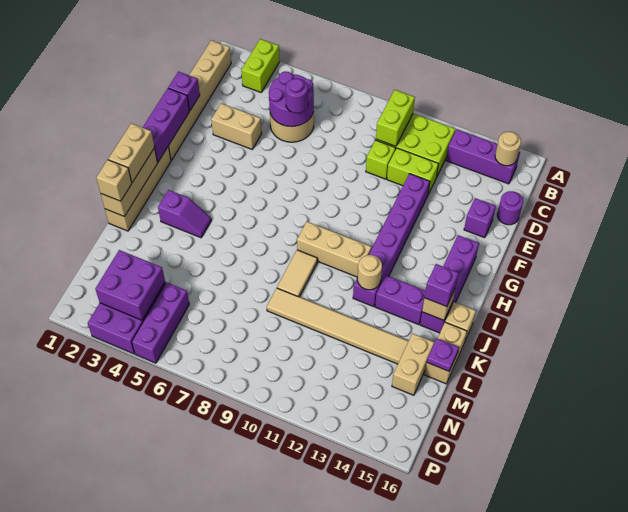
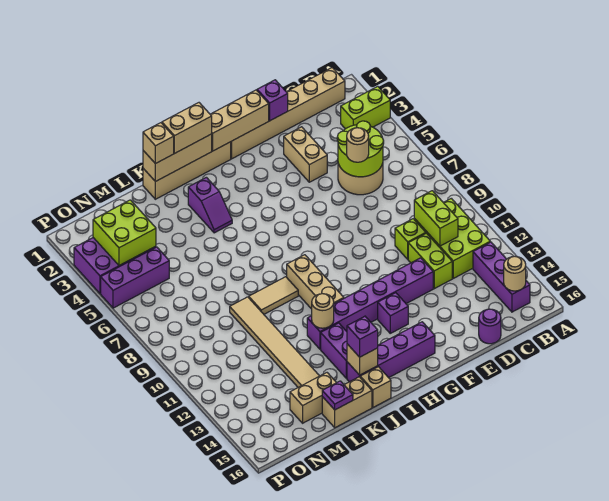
lime brick B10:C10 level 2 -> lime brick C10:C11 level 2
purple round brick C5:D6 level 2 -> lime round brick C5:D6 level 2
purple round brick D6 level 3 -> tan round brick D6 level 3
purple brick E15 level 1 -> purple brick G13 level 1
purple brick F1:H1 level 2 -> tan brick F1:H1 level 2
purple brick N3:O4 level 2 -> lime brick N3:O4 level 2

